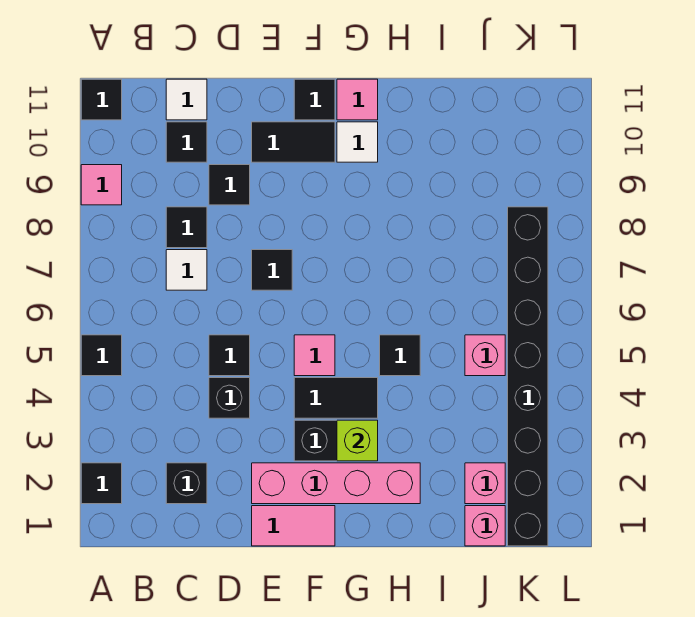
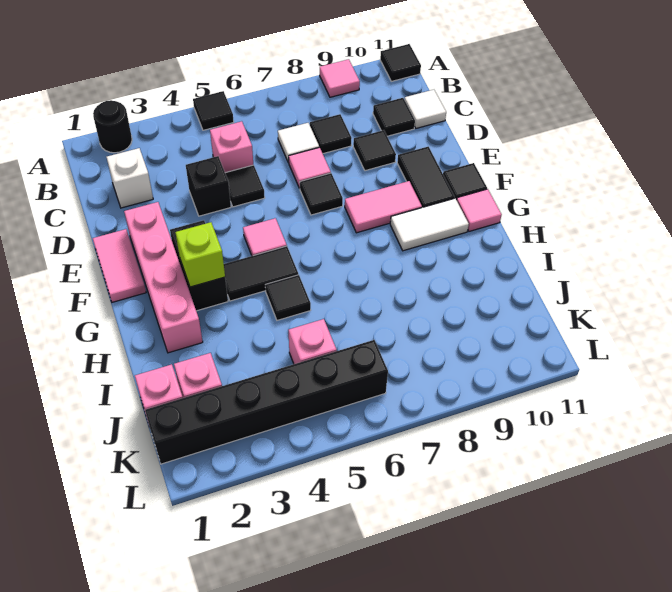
black tile A2 level 1 -> black round brick A2 level 1
black brick C2 level 1 -> white brick C2 level 1
none -> pink brick C5 level 1
none -> pink tile D7 level 1
black tile F4:G4 level 1 -> black tile G4:G5 level 1
none -> pink tile F8:F9 level 1
white tile G10 level 1 -> white tile G9:G10 level 1
black brick K1:K8 level 1 -> black brick K1:K6 level 1

